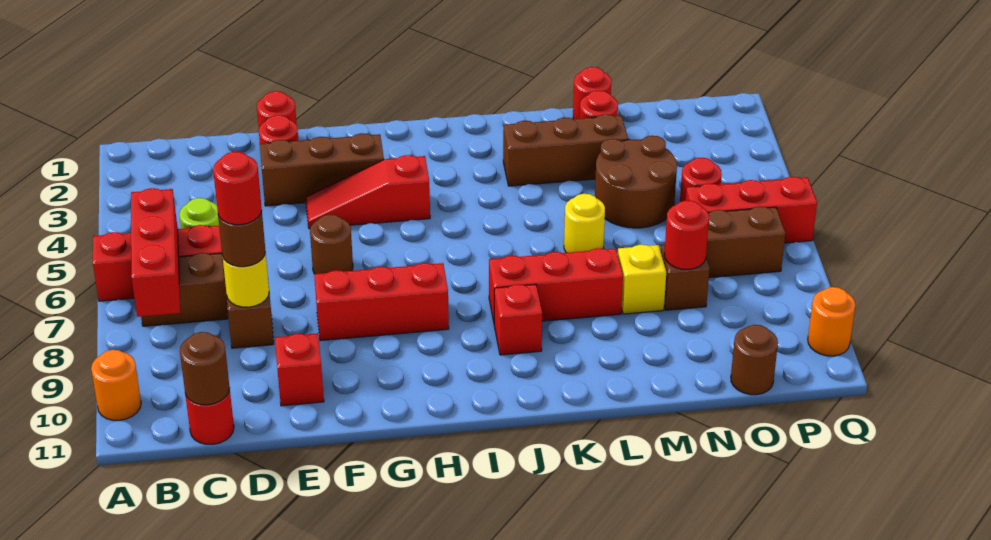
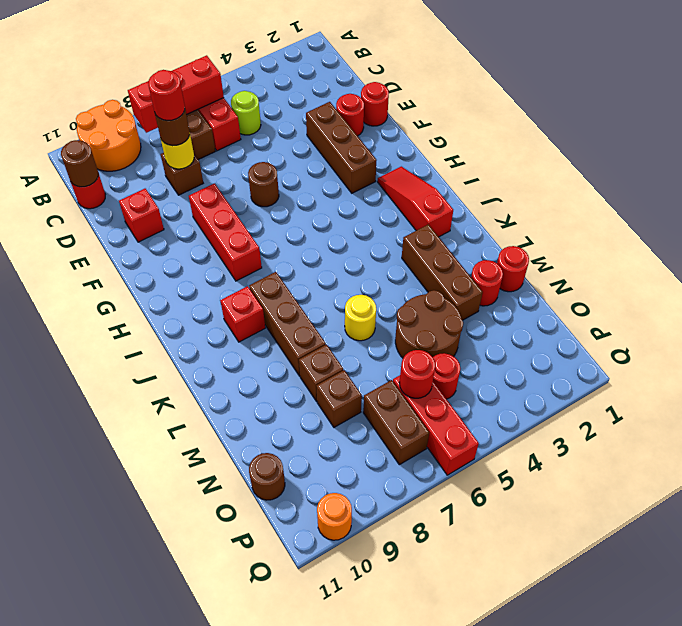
orange round brick A10 level 1 -> orange round brick A9:B10 level 1
red slope F4:H4 level 1 top H -> red slope H2:J2 level 1 top J
red brick J8:L8 level 1 -> brown brick J8:L8 level 1
yellow brick M8 level 1 -> brown brick M8 level 1
red round brick N8 level 2 -> red round brick O6 level 2

